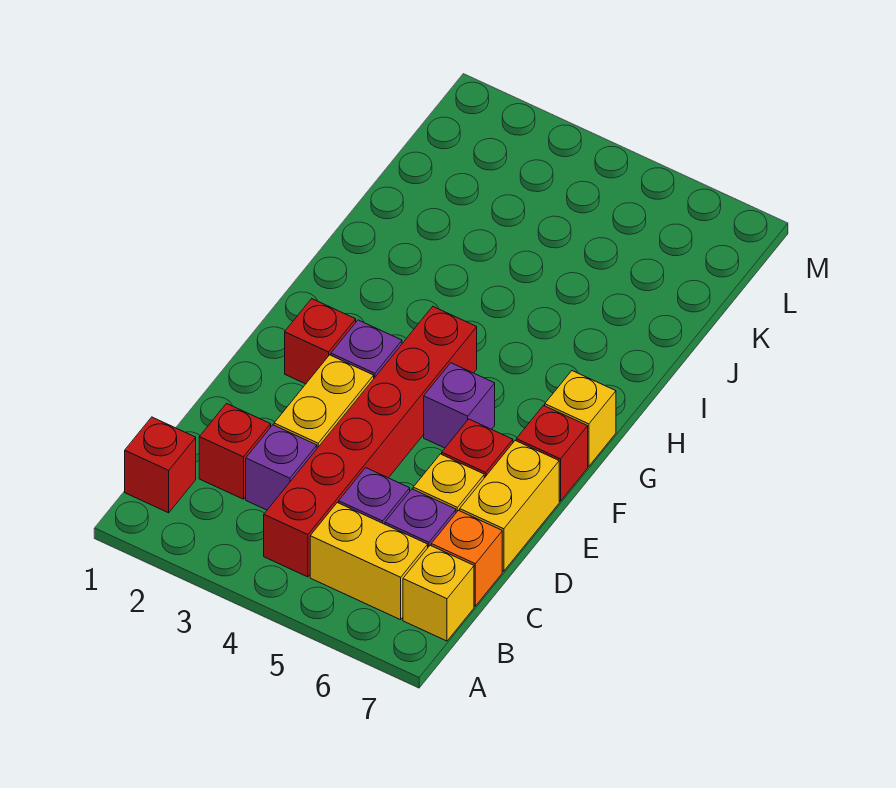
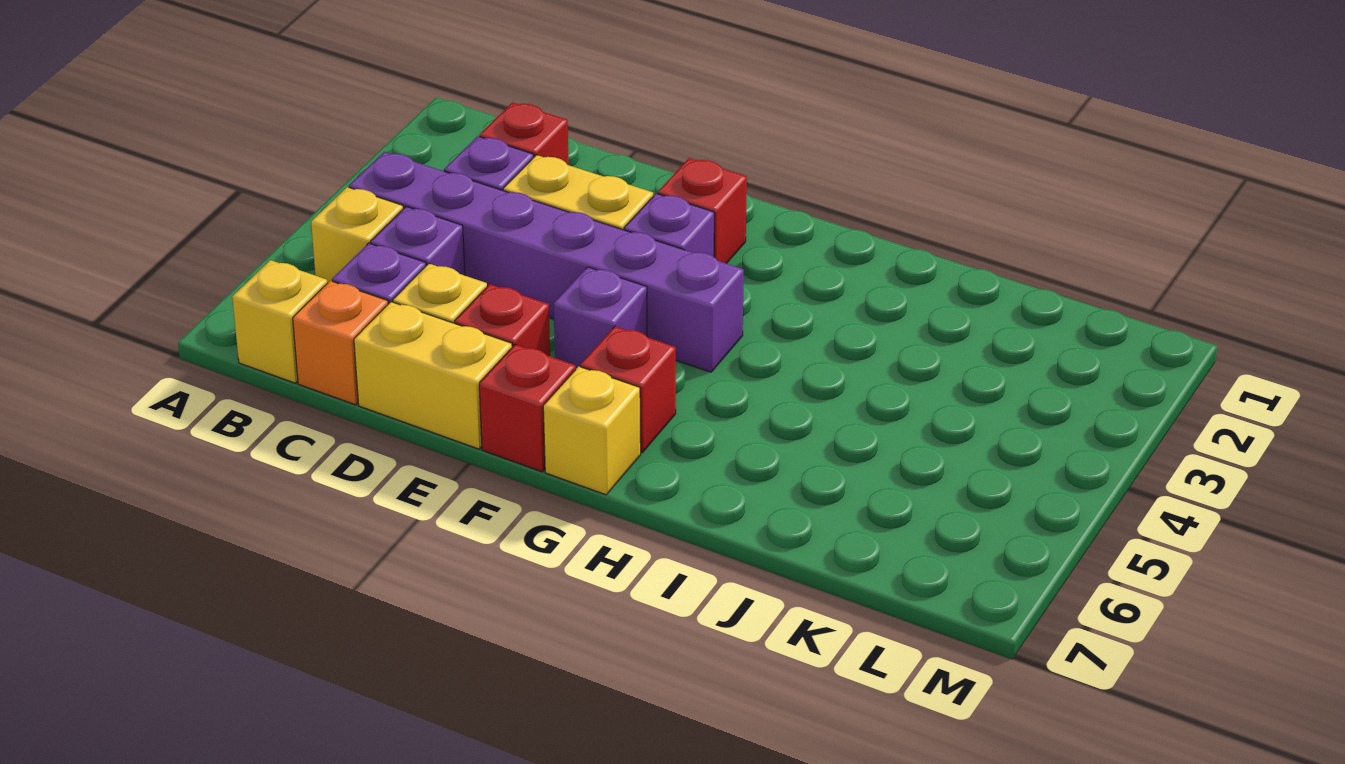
red brick B1 level 1 -> red brick G6 level 1
red brick B4:G4 level 1 -> purple brick B4:G4 level 1
yellow brick B5:B6 level 1 -> yellow brick B5 level 1

